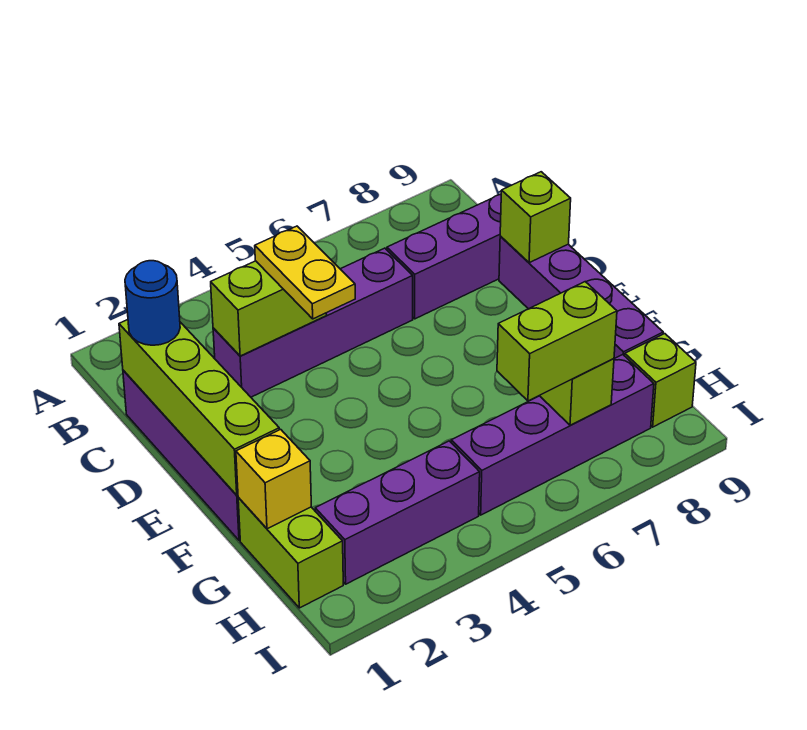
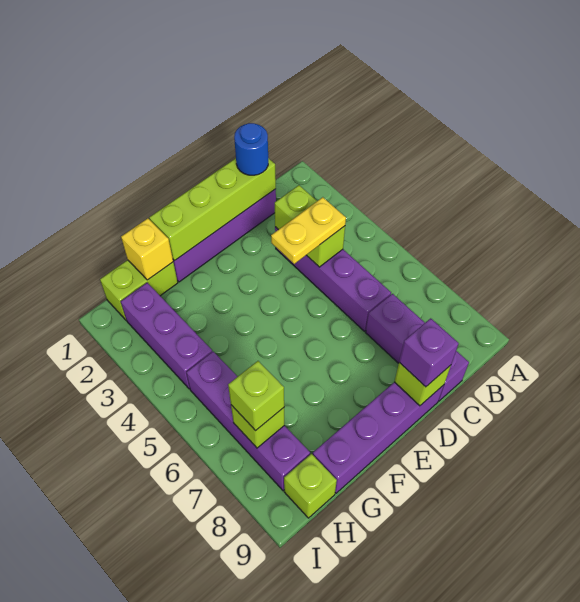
none -> purple brick D9 level 3
lime brick H6:H7 level 3 -> lime brick H7 level 3

